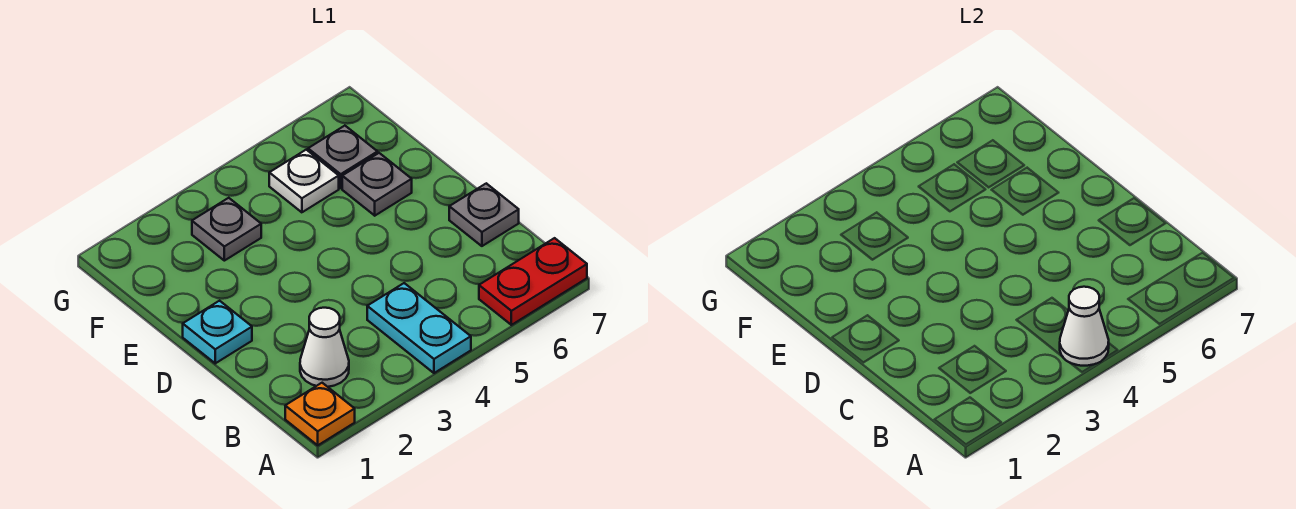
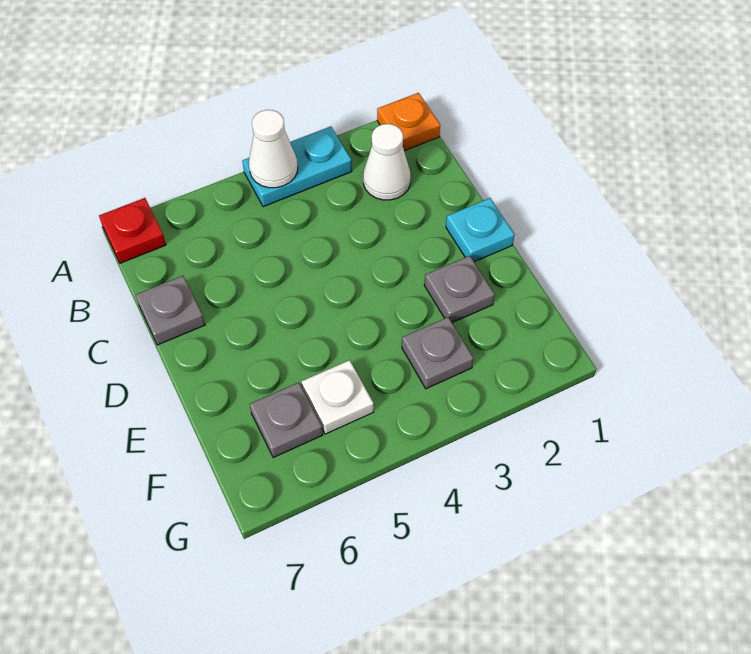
cyan plate A4:B4 level 1 -> cyan plate A3:A4 level 1
red plate A6:A7 level 1 -> red plate A7 level 1
grey plate E6 level 1 -> grey plate E2 level 1

